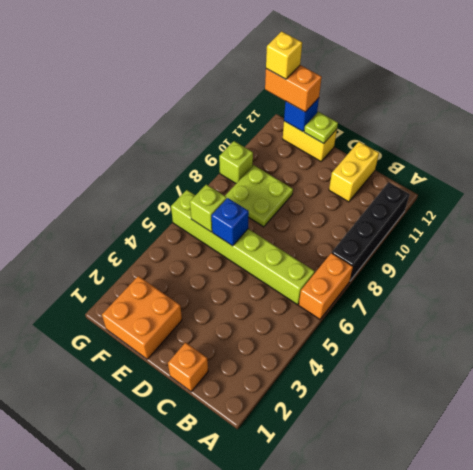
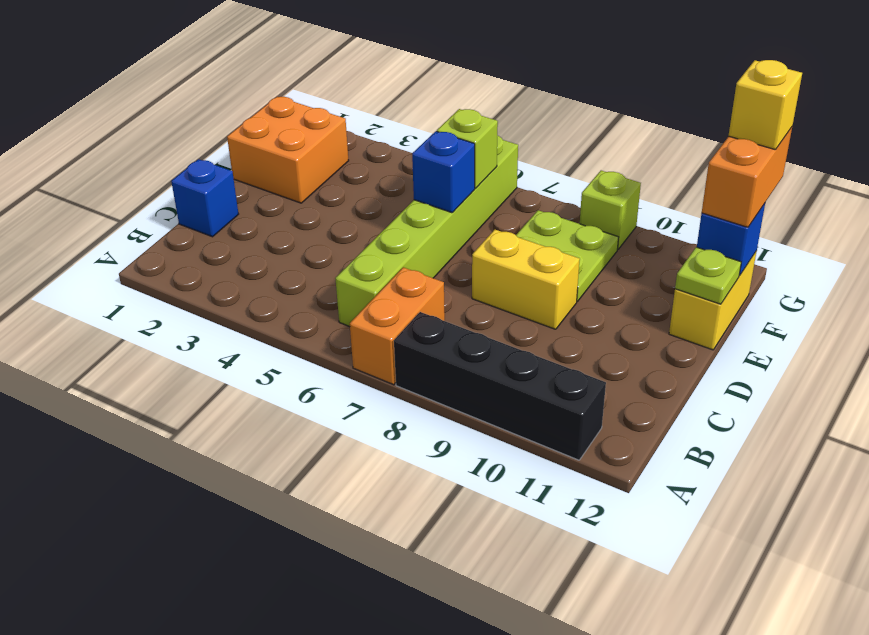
orange brick A6:A7 level 1 -> orange brick A7:B7 level 1
orange brick C1 level 1 -> blue brick C1 level 1
yellow brick C11:C12 level 1 -> yellow brick D8:D9 level 1

